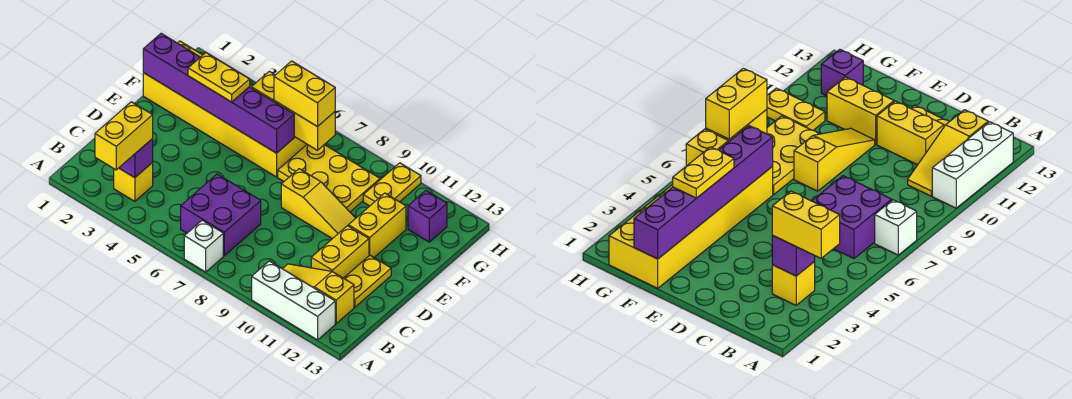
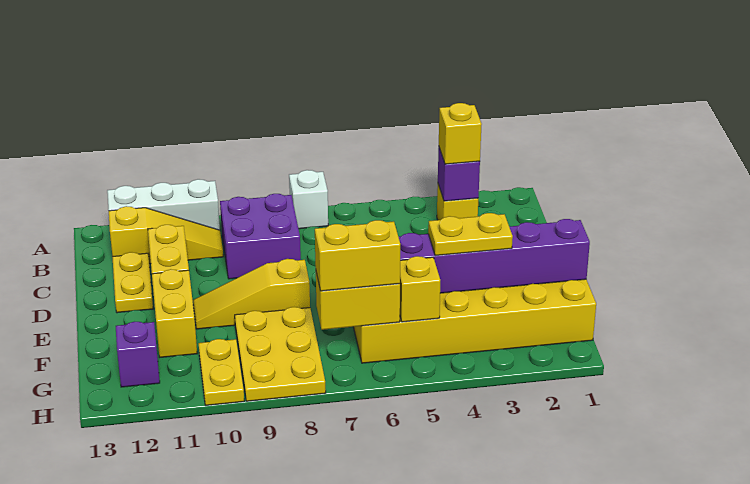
yellow brick A3:B3 level 3 -> yellow brick B3 level 3
purple brick B6:C7 level 1 -> purple brick B8:C9 level 1
yellow plate F7:G9 level 1 -> yellow plate F8:H9 level 1

